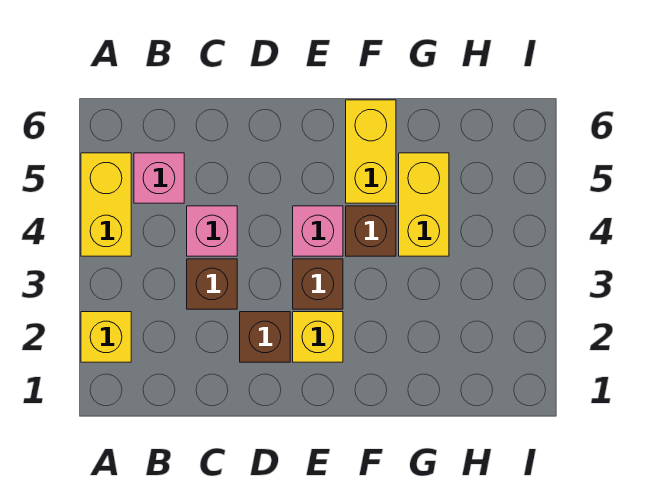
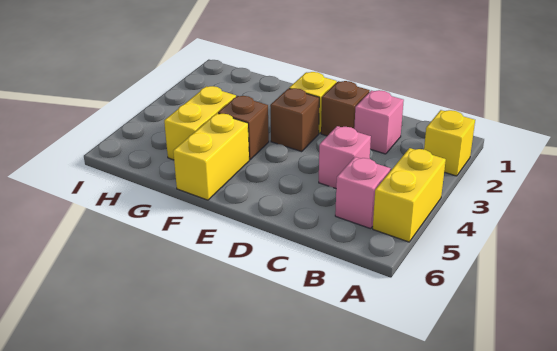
brown brick C3 level 1 -> none
pink brick E4 level 1 -> pink brick C2 level 1

